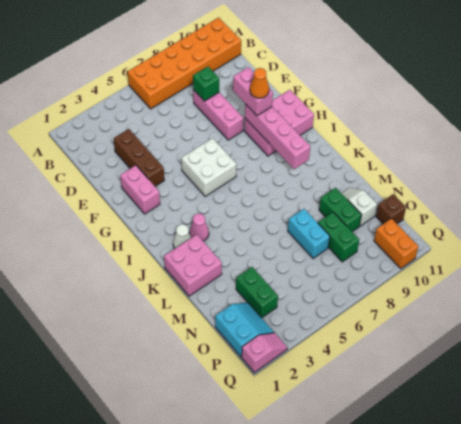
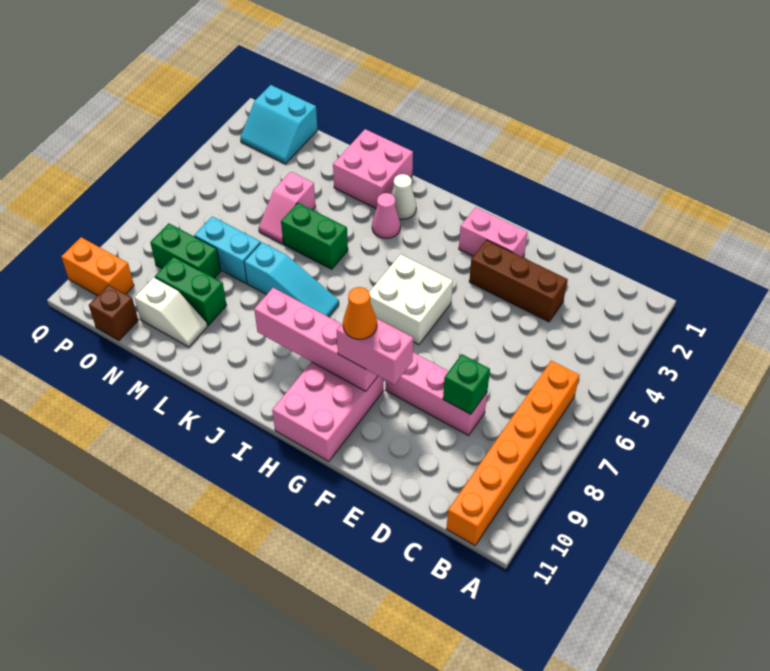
orange brick A6:B11 level 1 -> orange brick B6:B11 level 1
none -> cyan slope J7:L7 level 1 top L
green brick N3:O3 level 1 -> green brick K5:L5 level 1
pink slope Q1:Q2 level 1 top 1 -> pink slope M4:M5 level 1 top 4

